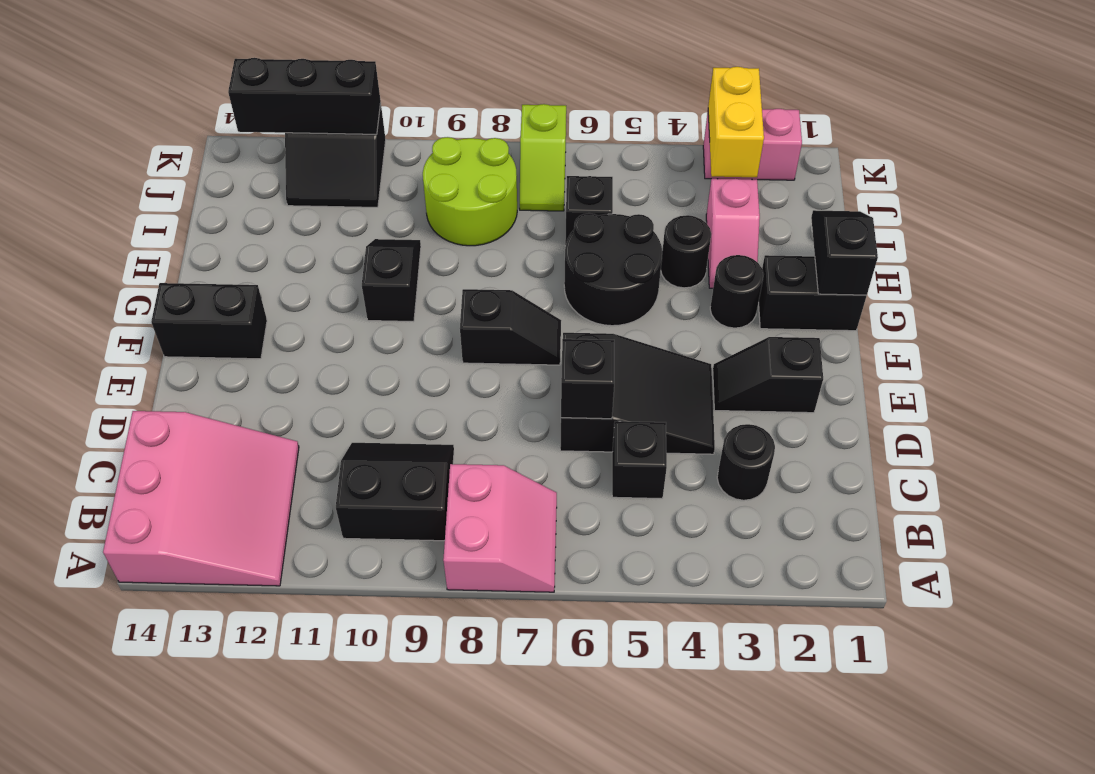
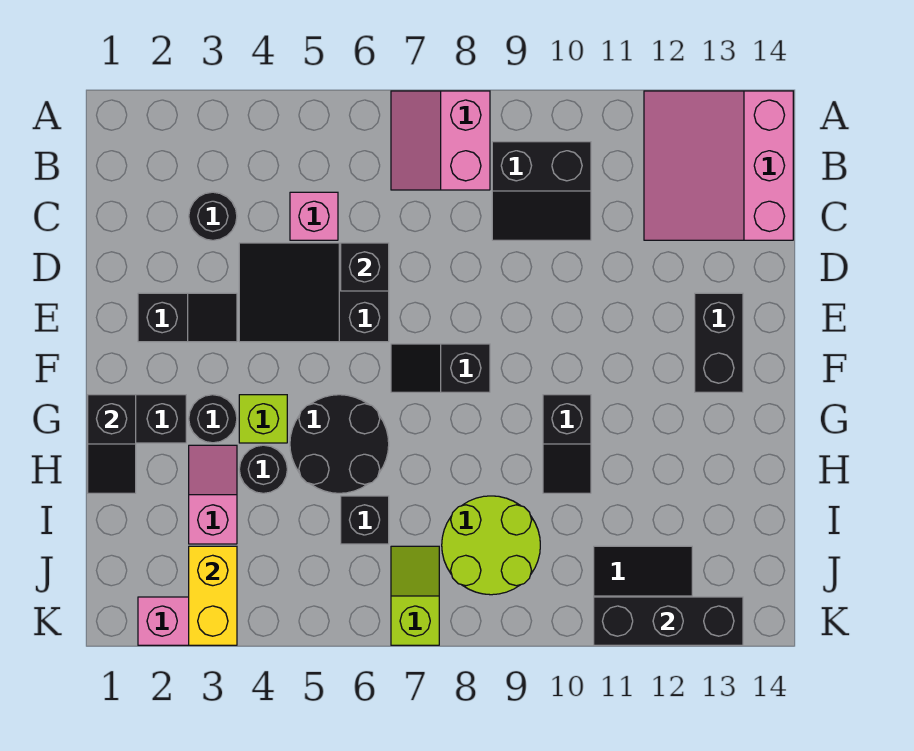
black brick C5 level 1 -> pink brick C5 level 1
black brick F13:F14 level 1 -> black brick E13:F13 level 1
none -> lime brick G4 level 1

